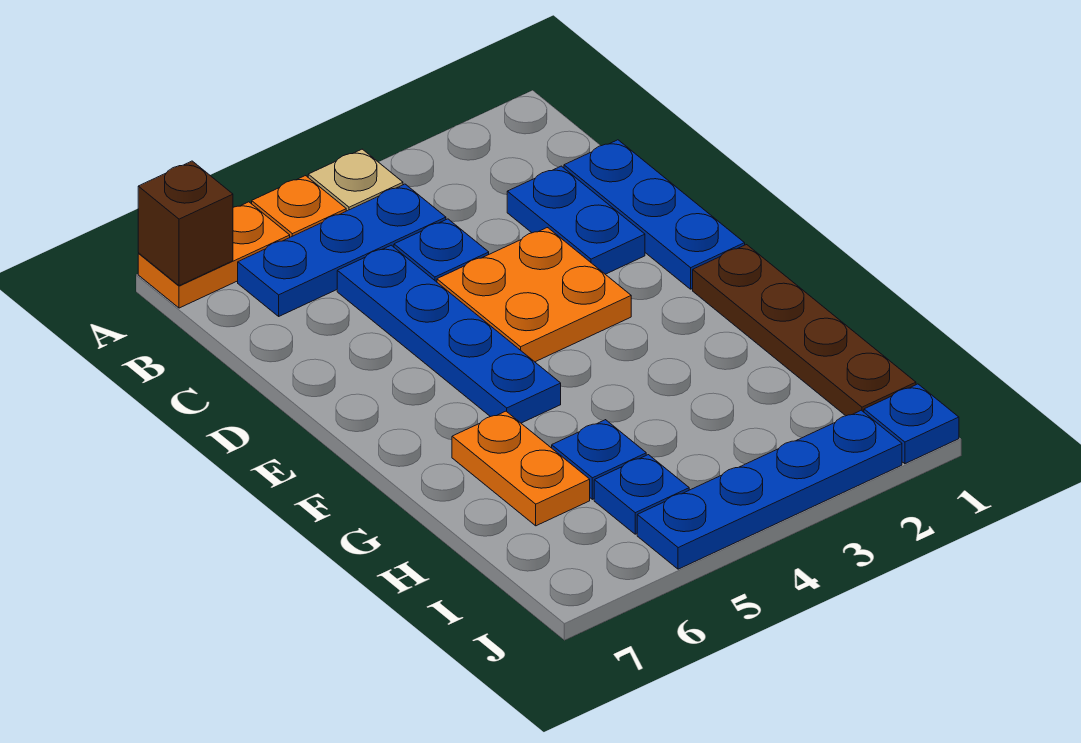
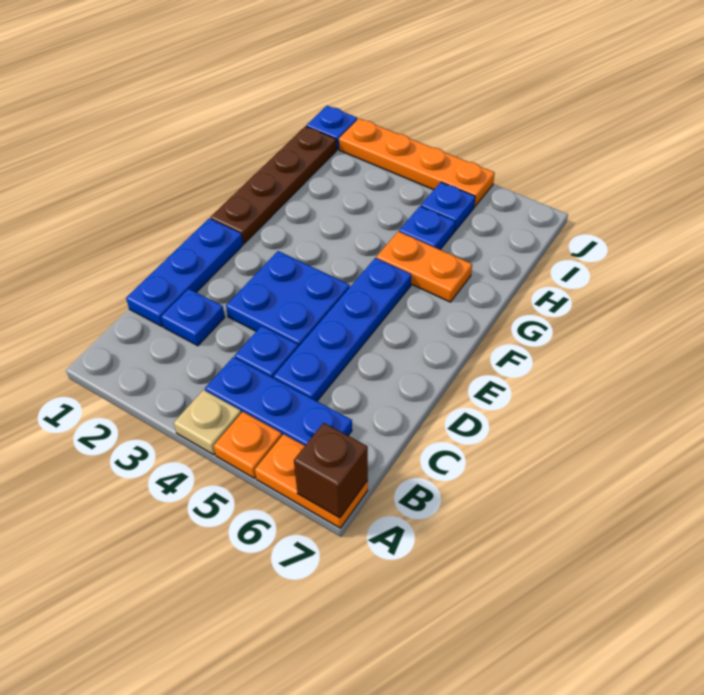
blue plate C2:D2 level 1 -> blue plate C2 level 1
orange plate D3:E4 level 1 -> blue plate D3:E4 level 1
orange plate G6:H6 level 1 -> orange plate G5:G6 level 1
blue plate J2:J5 level 1 -> orange plate J2:J5 level 1

